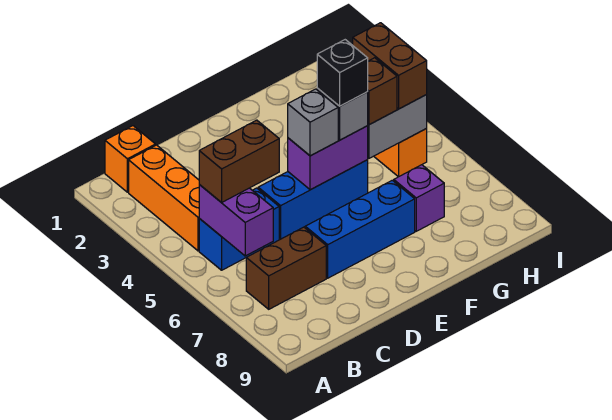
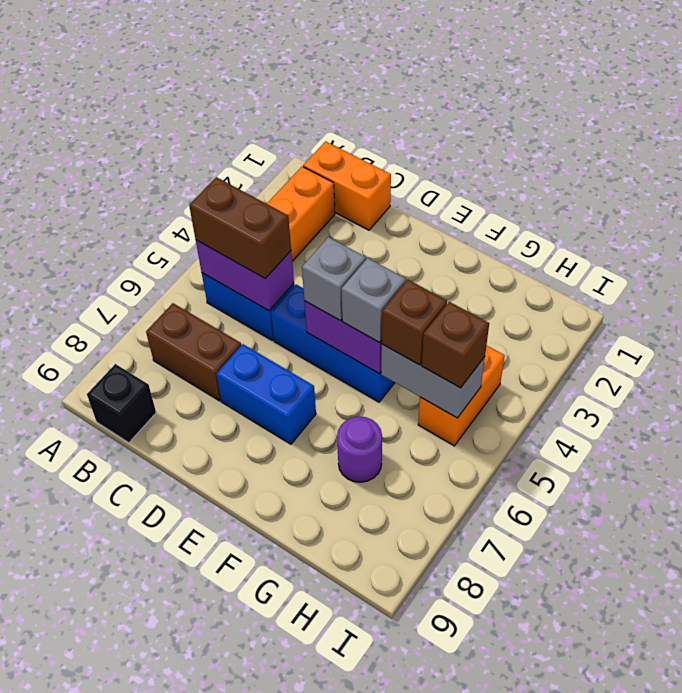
orange brick B1 level 1 -> orange brick B1:C1 level 1
purple brick B5:B6 level 2 -> purple brick B5:C5 level 2
blue brick D7:F7 level 1 -> blue brick D7:E7 level 1
black brick F5 level 4 -> black brick B9 level 1
purple brick G7 level 1 -> purple round brick G7 level 1
brown brick H4:H5 level 3 -> brown brick H5 level 3

